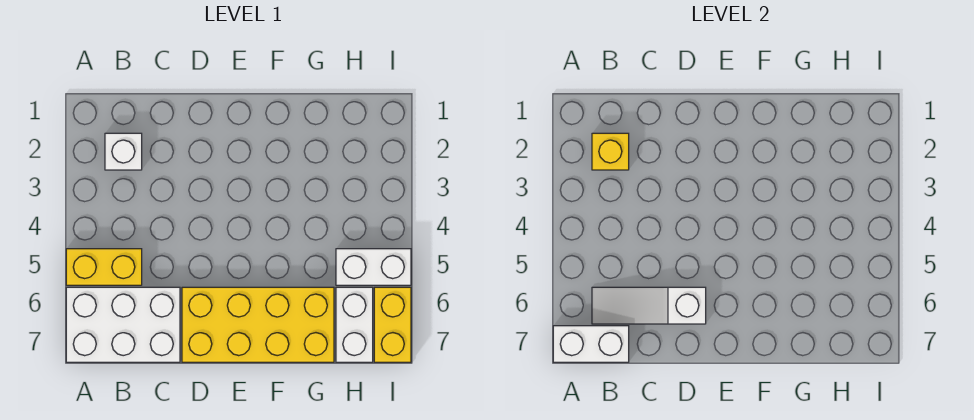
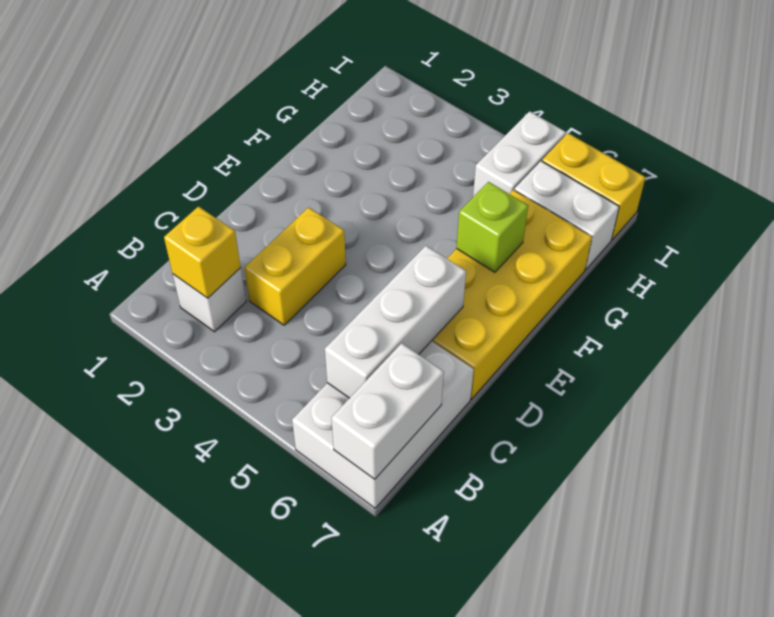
yellow brick A5:B5 level 1 -> yellow brick C3:D3 level 1
white slope B6:D6 level 2 top D -> white brick B6:D6 level 2
none -> lime brick F6 level 2

